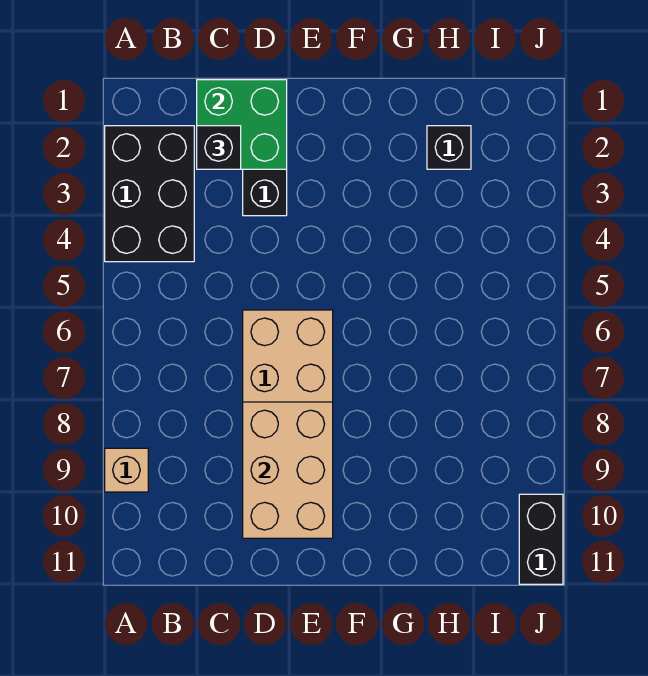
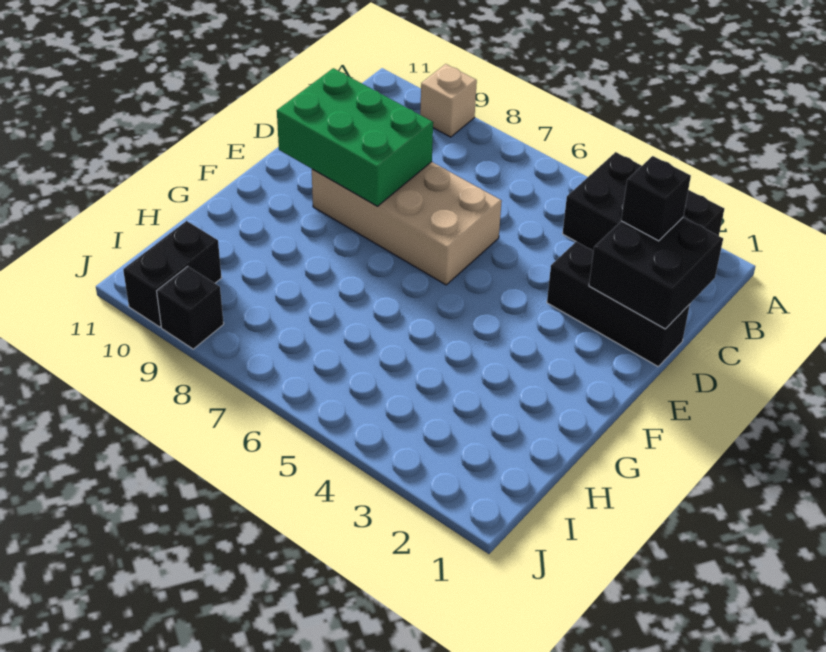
green brick C1:D2 level 2 -> black brick C1:D2 level 2
tan brick D8:E10 level 2 -> green brick D8:E10 level 2
black brick H2 level 1 -> black brick J9 level 1
black brick J10:J11 level 1 -> black brick I10:J10 level 1

